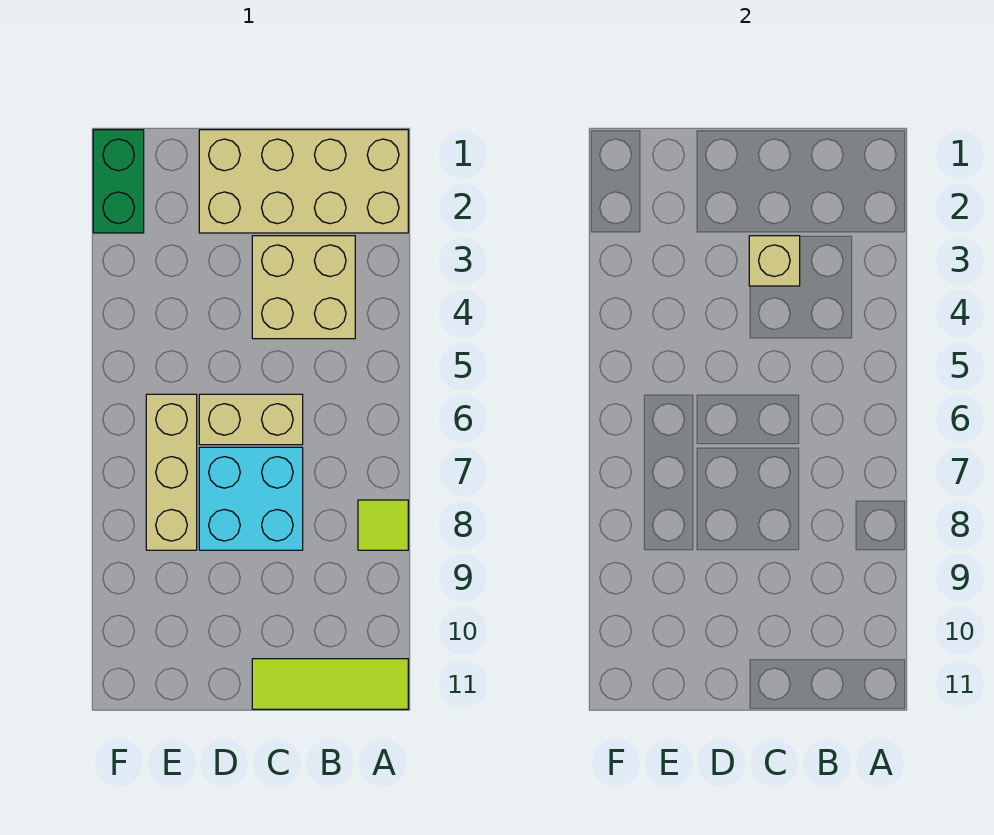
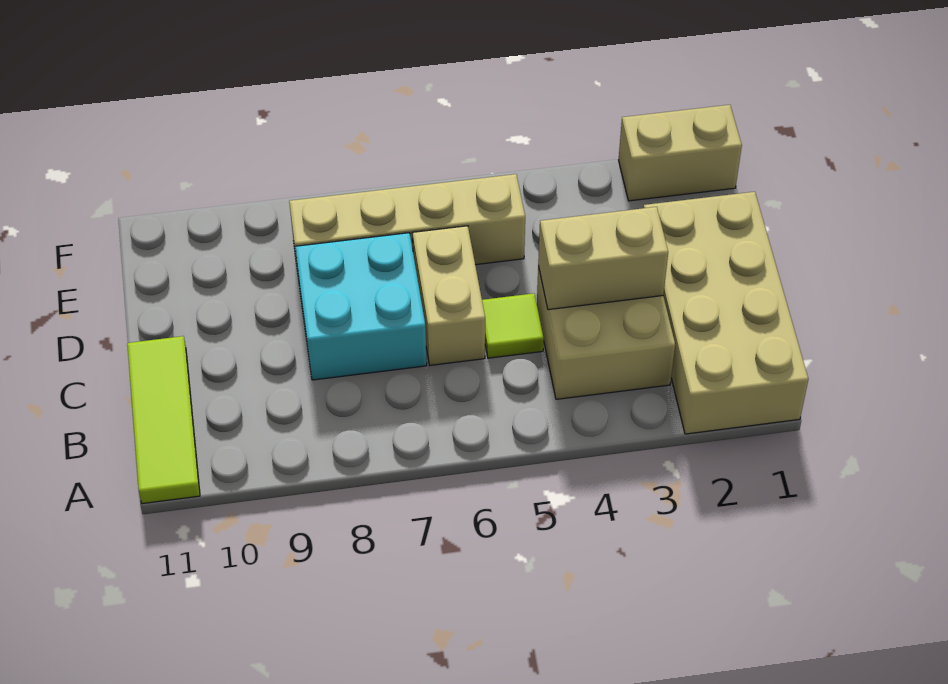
lime tile A8 level 1 -> lime tile C5 level 1
tan brick C3 level 2 -> tan brick C3:C4 level 2
tan brick E6:E8 level 1 -> tan brick E5:E8 level 1
green brick F1:F2 level 1 -> tan brick F1:F2 level 1

